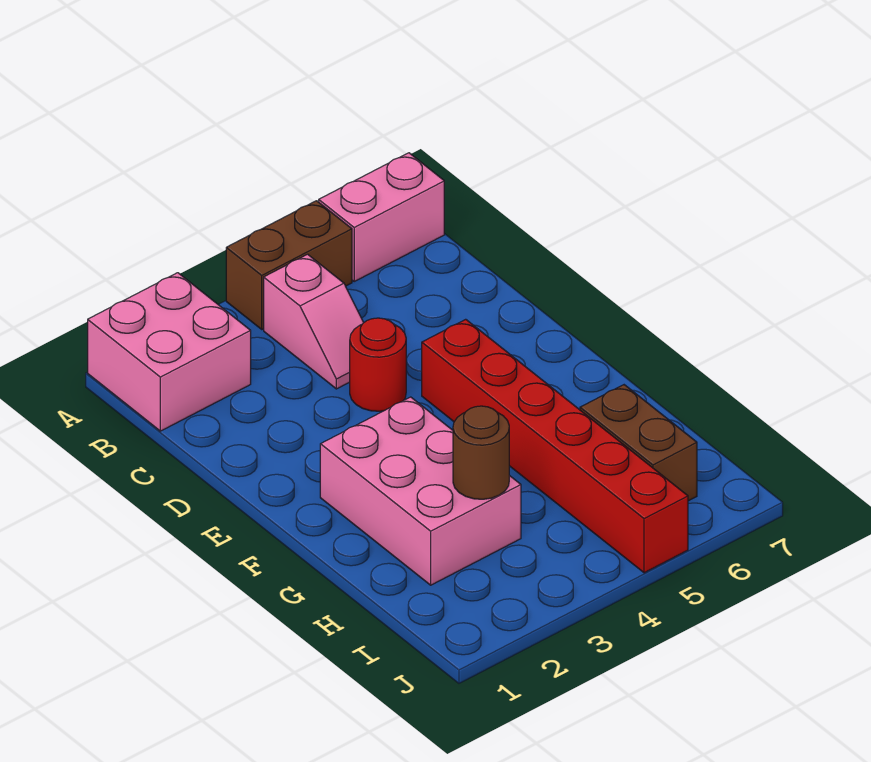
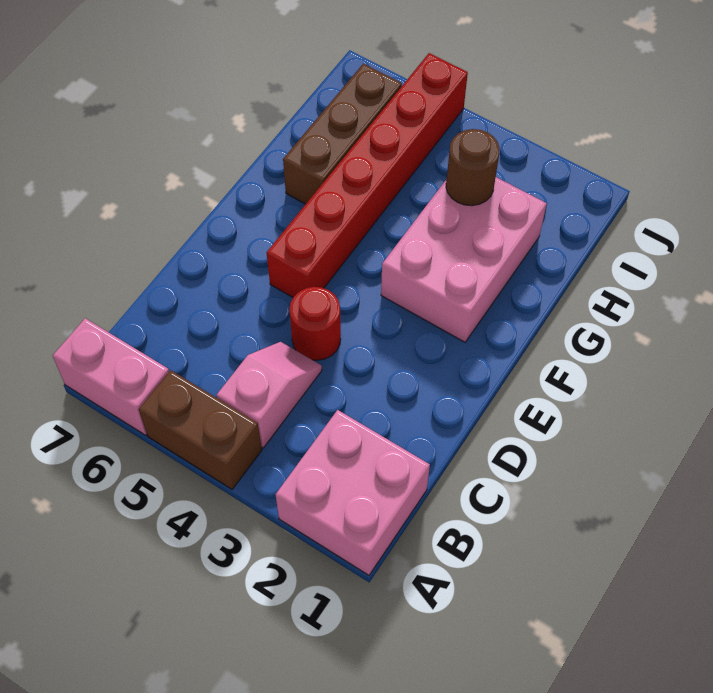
brown brick H6:I6 level 1 -> brown brick G6:I6 level 1

